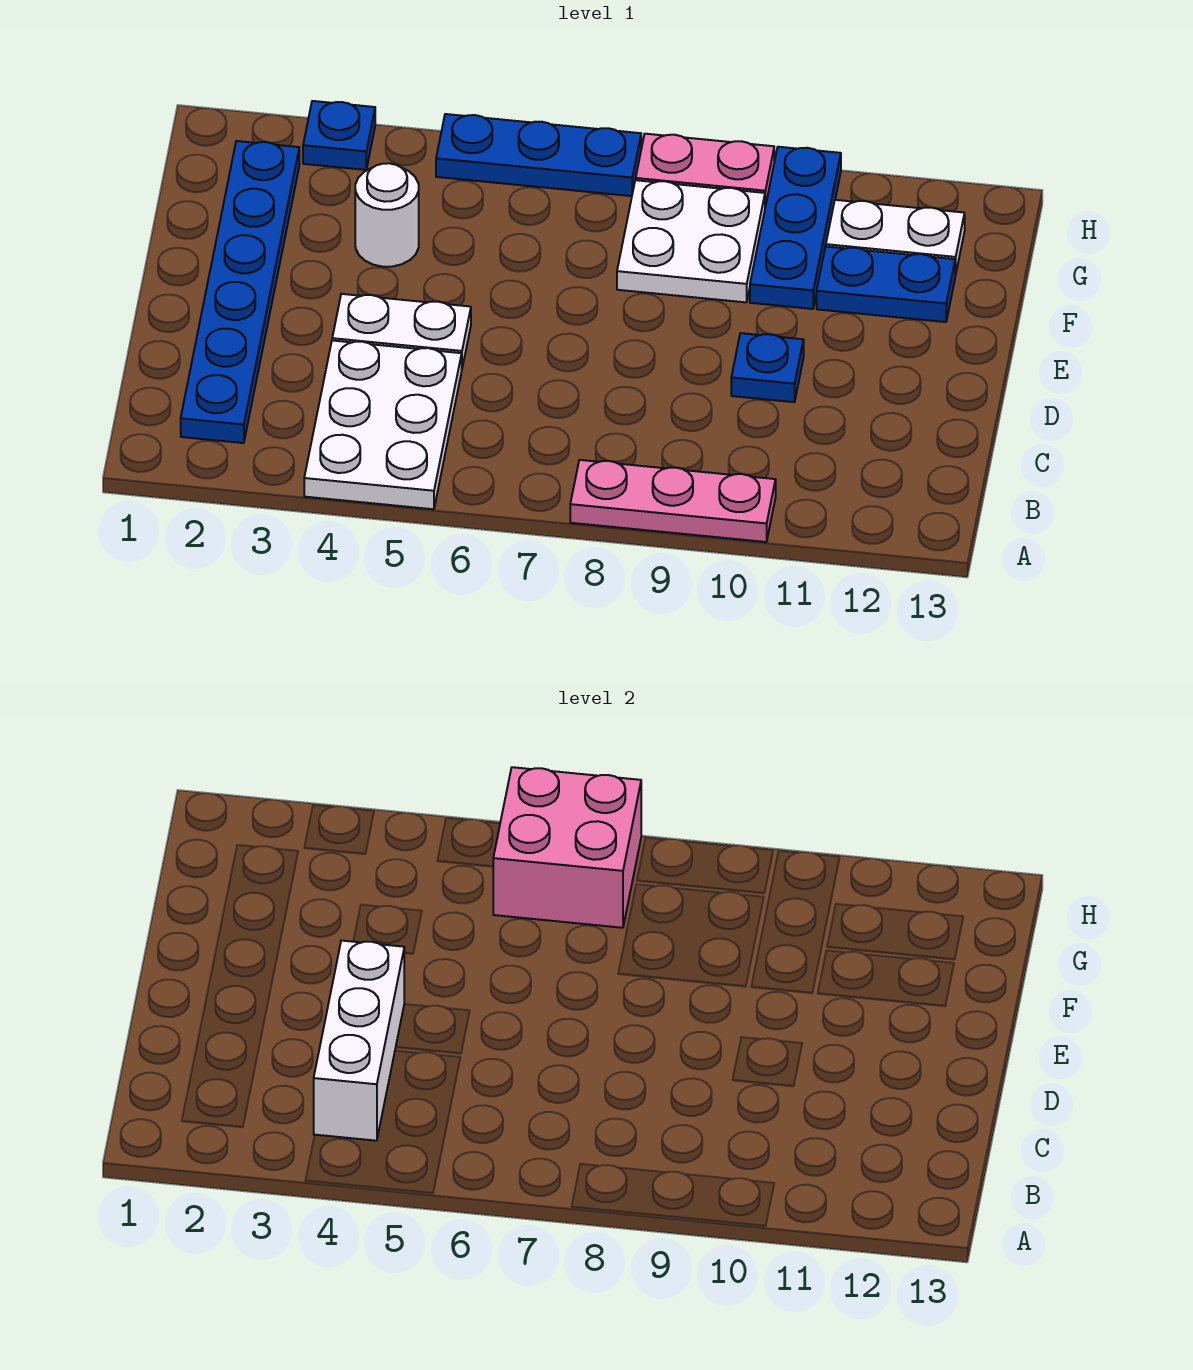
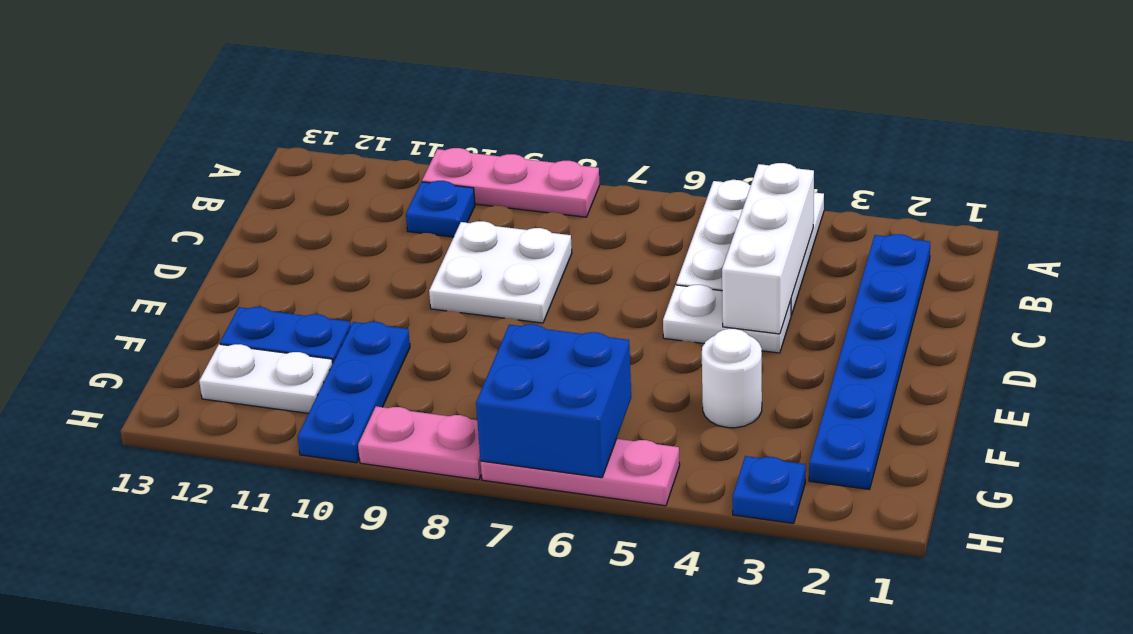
blue plate D10 level 1 -> blue plate B10 level 1
white plate F8:G9 level 1 -> white plate C8:D9 level 1
pink brick G6:H7 level 2 -> blue brick G6:H7 level 2
blue plate H5:H7 level 1 -> pink plate H5:H7 level 1

